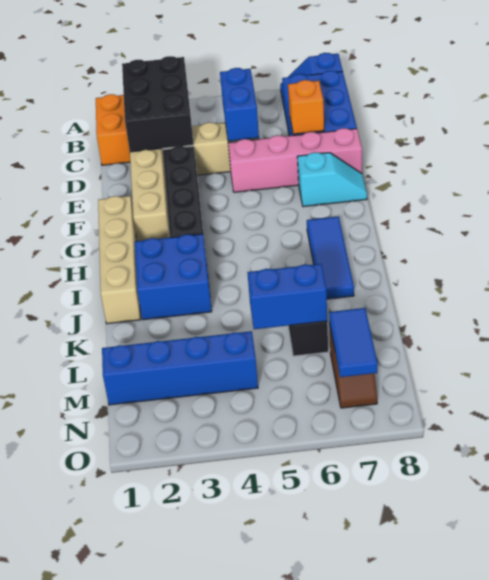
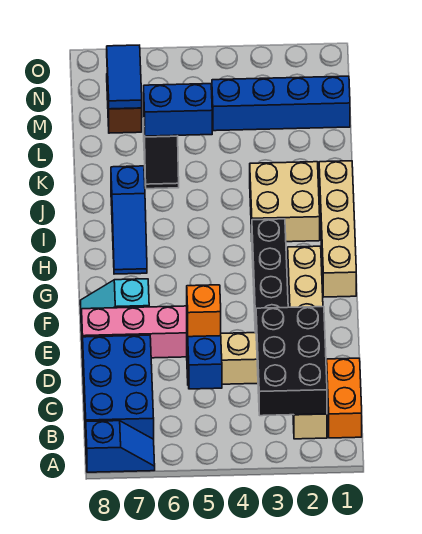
orange brick D7 level 2 -> orange brick D5 level 3
blue tile H7:J7 level 1 -> blue slope H7:J7 level 1 top J
blue brick I2:J3 level 1 -> tan brick I2:J3 level 1

